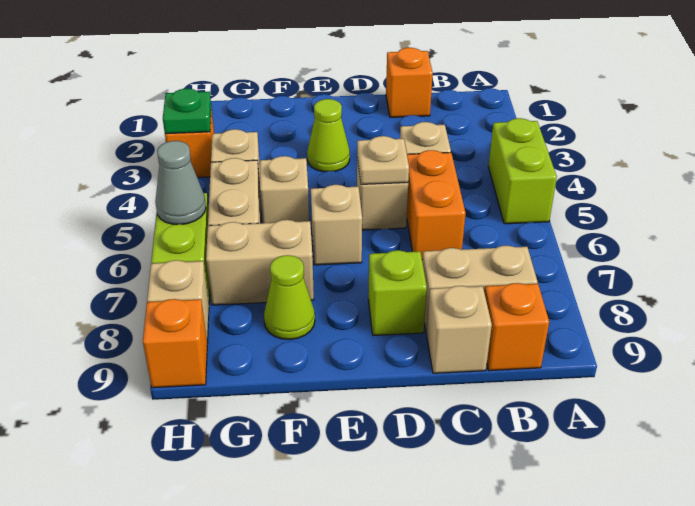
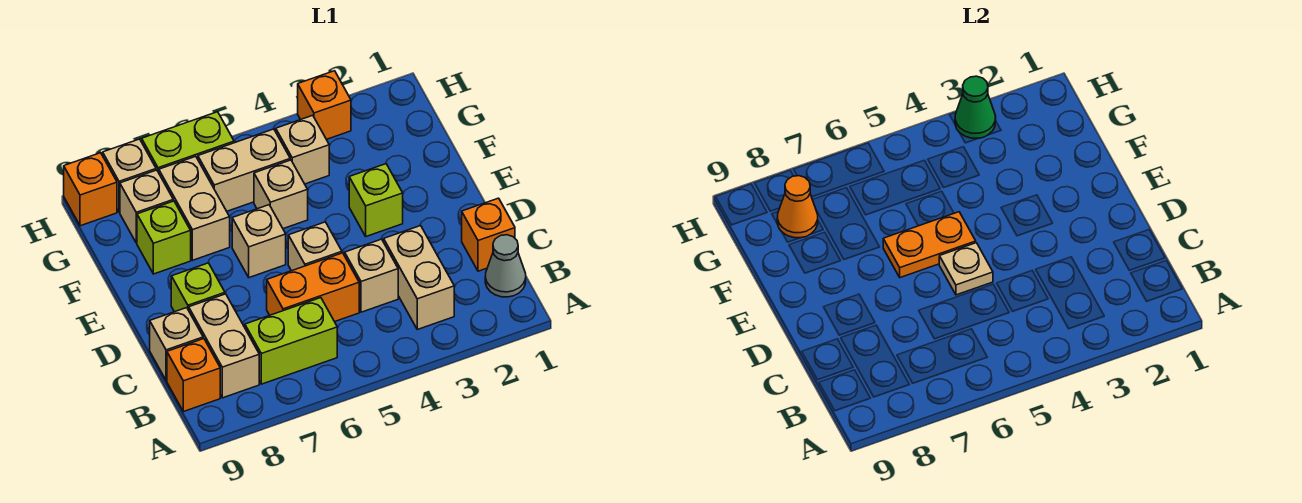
lime brick A4:A5 level 1 -> lime brick B6:B7 level 1
none -> tan brick B3:C3 level 1
lime cone E3 level 1 -> lime brick E3 level 1
none -> orange plate E5:E6 level 2
lime cone F8 level 1 -> lime brick F8 level 1
none -> tan brick G8 level 1
none -> orange cone G8 level 2
green plate H3 level 2 -> green cone H3 level 2
grey cone H6 level 2 -> grey cone B1 level 1

